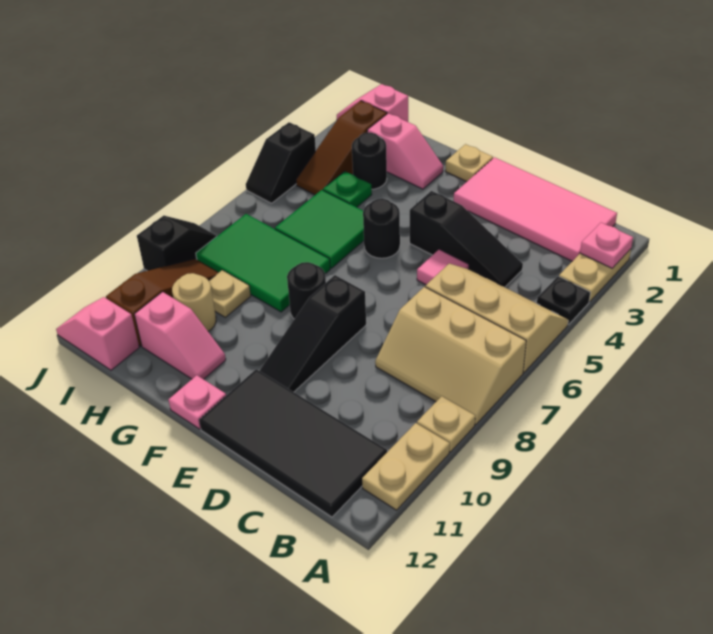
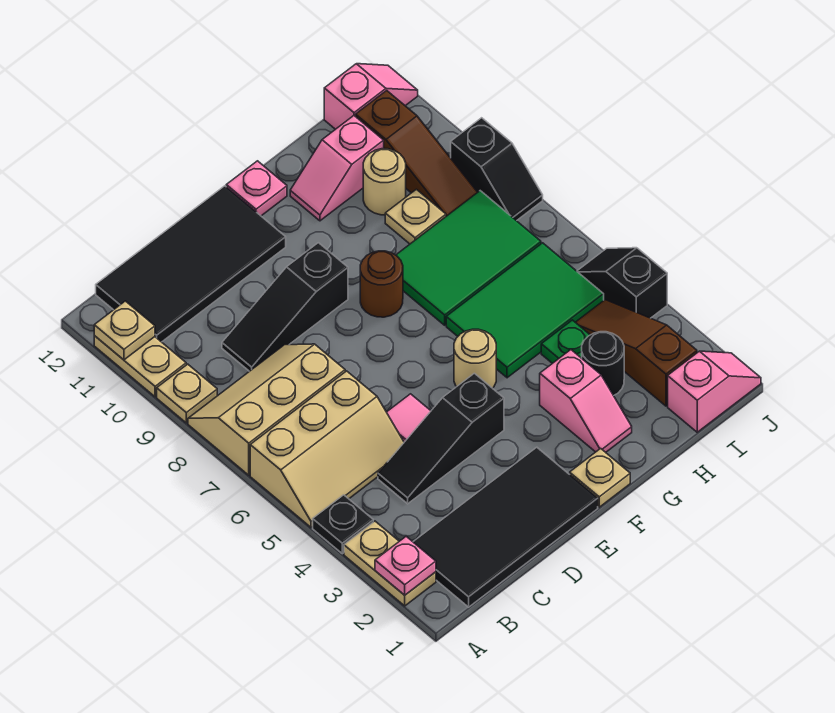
none -> tan plate A11 level 2
pink tile B1:E2 level 1 -> black tile B1:E2 level 1
black slope E8:E10 level 1 top 8 -> black slope C9:E9 level 1 top E
black round brick F5 level 1 -> tan round brick F5 level 1
black round brick F8 level 1 -> brown round brick F8 level 1
pink slope G2:H2 level 1 top H -> pink slope G2:G3 level 1 top 3
green tile G5:H6 level 1 -> green tile G5:I6 level 1

